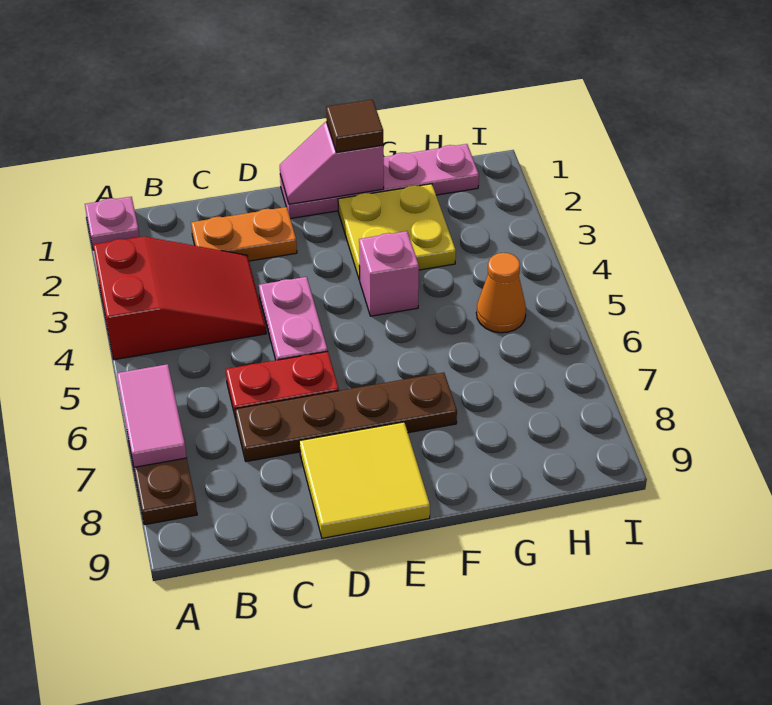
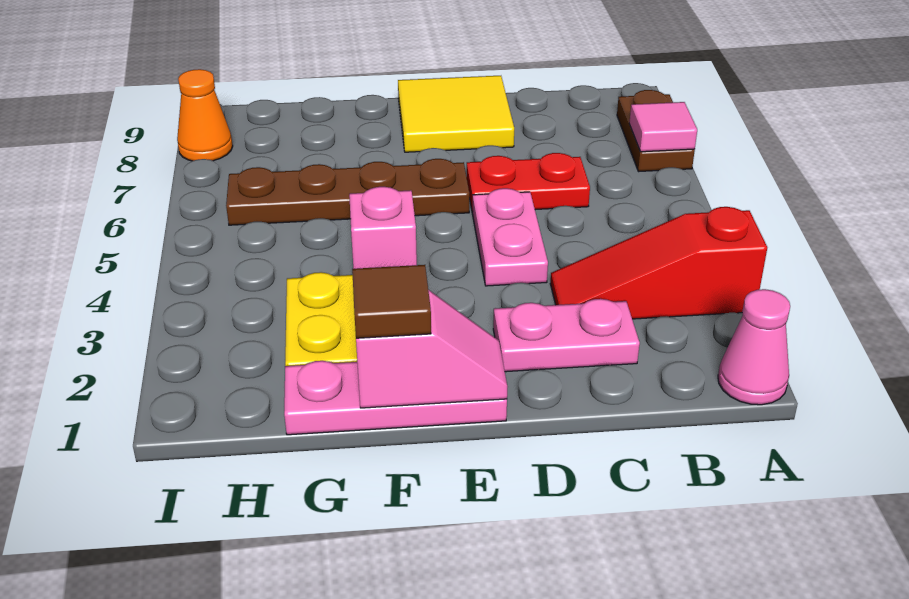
pink plate A1 level 1 -> pink cone A1 level 1
red slope A3:C4 level 1 top A -> red slope A3:C3 level 1 top A
pink tile A6:A7 level 2 -> pink tile A7 level 2
orange plate C2:D2 level 1 -> pink plate C2:D2 level 1
brown plate C7:F7 level 1 -> brown plate E6:H6 level 1
pink plate E1:H1 level 1 -> pink plate E1:G1 level 1
orange cone H5 level 1 -> orange cone I8 level 1

